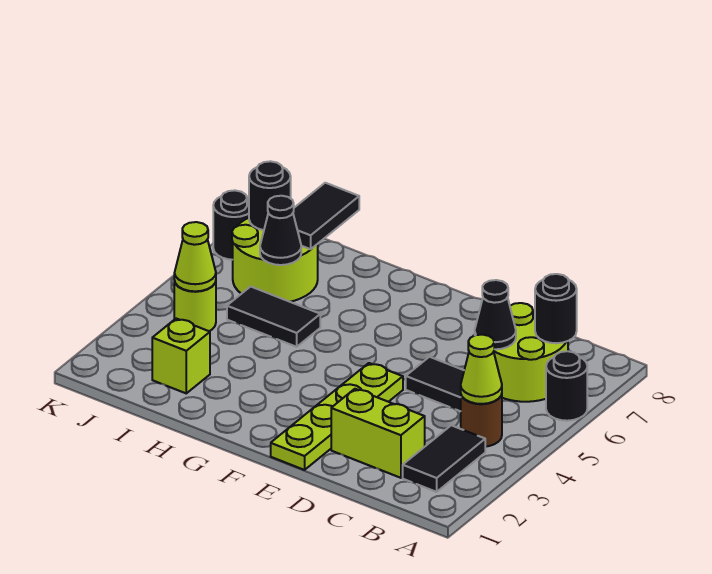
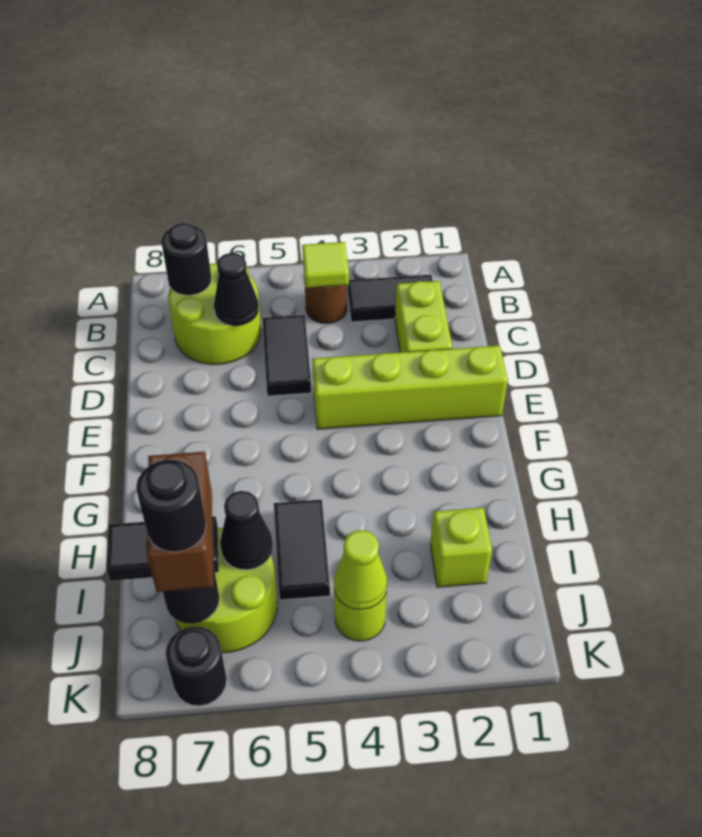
black round brick A6 level 1 -> black round brick J7 level 4
lime cone B4 level 2 -> lime tile B4 level 2
lime plate E1:E4 level 1 -> lime brick E1:E4 level 1
none -> brown brick I7:J7 level 3

